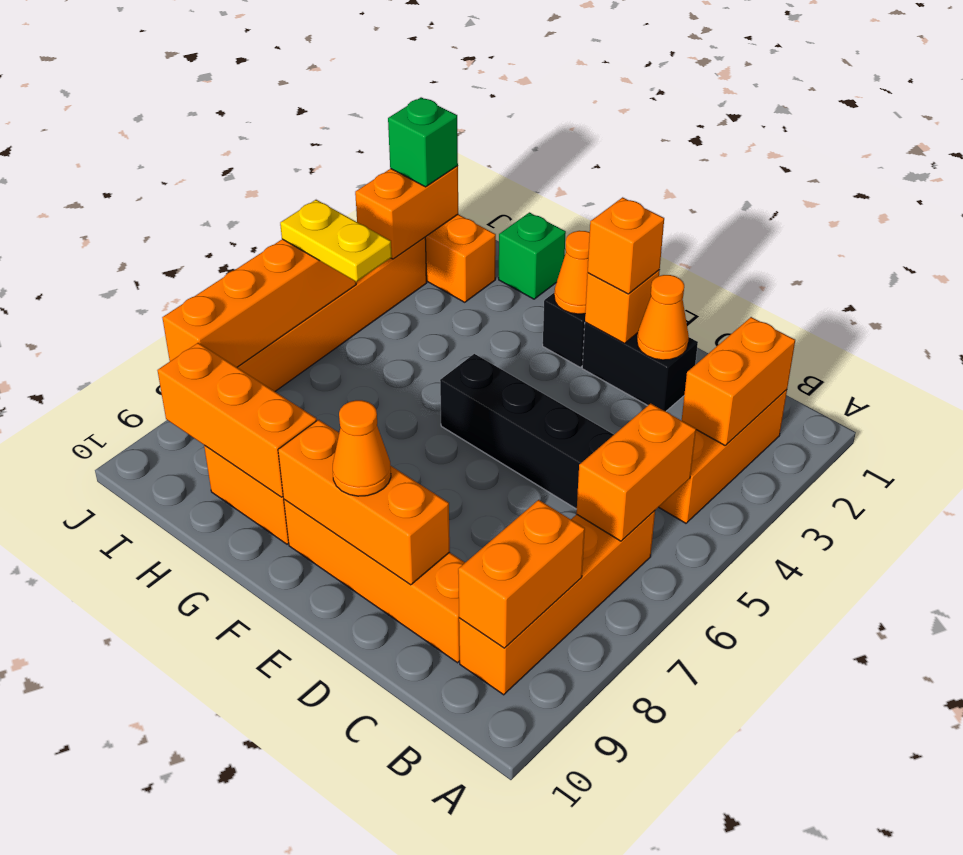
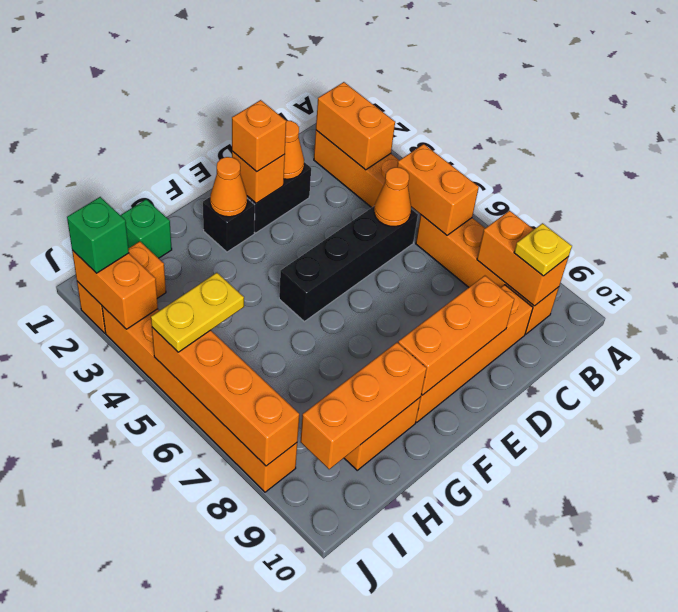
none -> yellow plate B9 level 3
orange cone E9 level 3 -> orange cone C5 level 2

